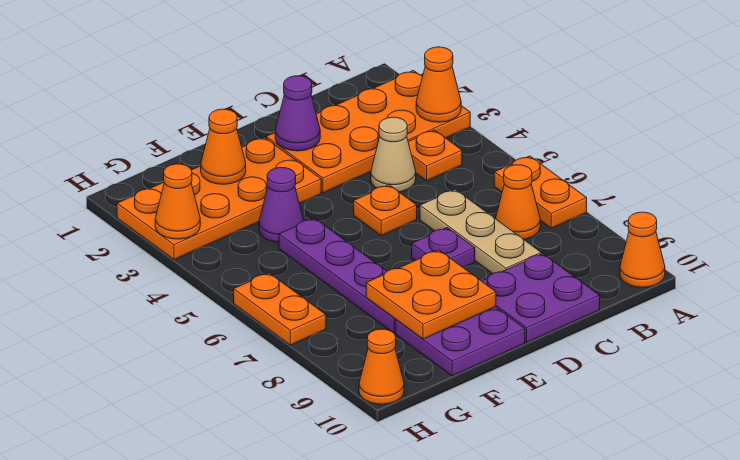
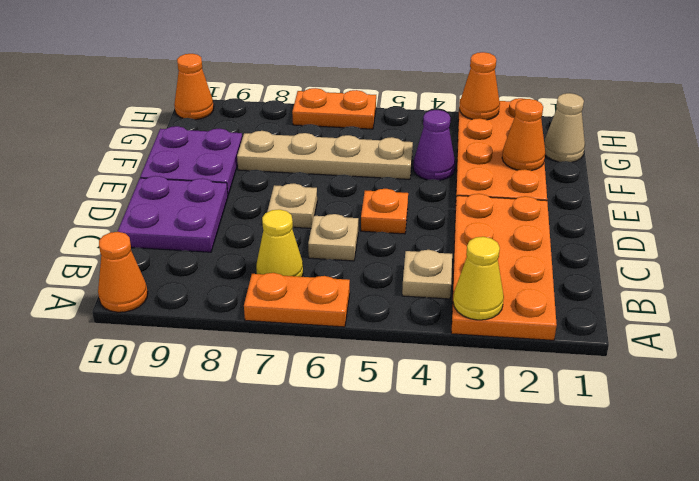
orange cone A3 level 2 -> yellow cone A3 level 2
orange plate B4 level 1 -> tan plate B4 level 1
orange cone B7 level 1 -> yellow cone B7 level 1
tan cone C4 level 1 -> tan cone G1 level 1
tan plate C6:C8 level 1 -> tan plate C6 level 1
purple cone D2 level 2 -> none
purple plate D7 level 1 -> tan plate D7 level 1
orange plate E8:F9 level 2 -> none
purple plate F5:F8 level 1 -> tan plate F5:F8 level 1

